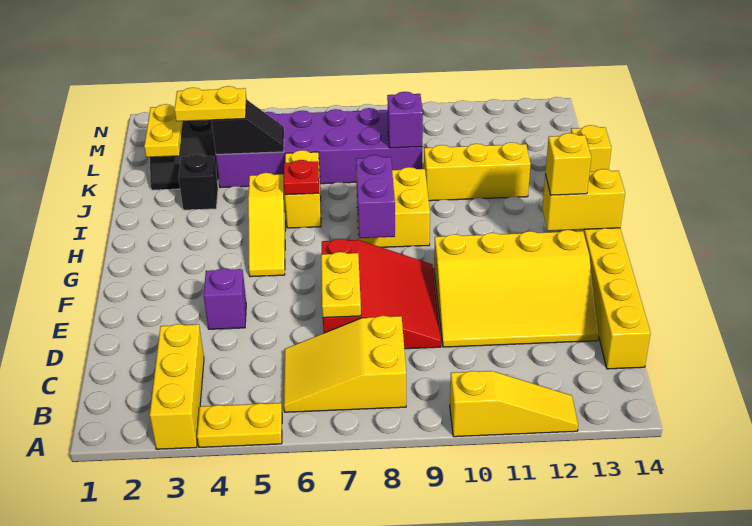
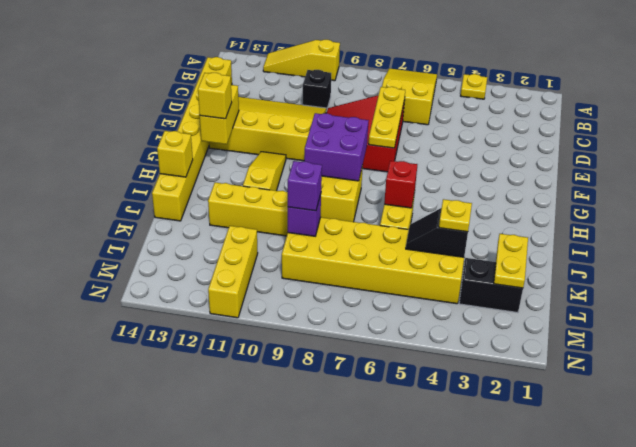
yellow brick A3:C3 level 1 -> yellow brick L11:N11 level 1
yellow plate A4:A5 level 1 -> yellow plate A4 level 1
yellow slope B6:C8 level 1 top 8 -> yellow slope A6:C7 level 1 top C
yellow plate D7:E7 level 2 -> yellow plate D7:F7 level 2
purple brick E4 level 1 -> purple brick K9 level 3
yellow slope G5:I5 level 1 top I -> yellow slope G11:I11 level 1 top I
purple brick G8:H8 level 2 -> purple brick G8:H9 level 2
yellow brick G13:G14 level 2 -> yellow brick F13:G13 level 2
red plate I6 level 2 -> red brick I6 level 2
black brick J3 level 1 -> black brick C10 level 1
yellow plate K3:K4 level 3 -> yellow plate K4 level 3
purple brick K4:L9 level 1 -> yellow brick K4:L9 level 1

